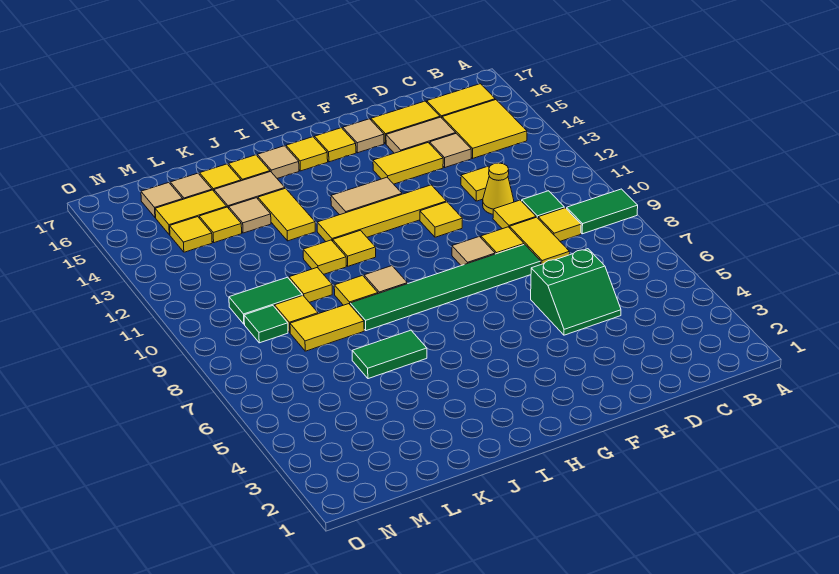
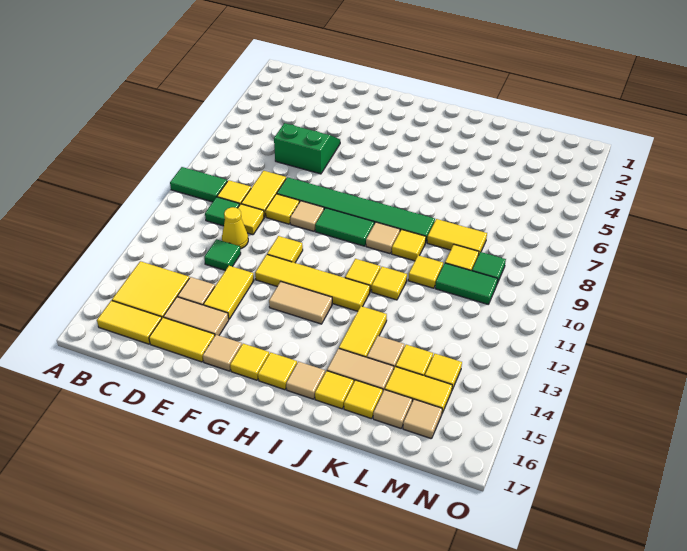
yellow tile D12 level 1 -> green tile D12 level 1
yellow tile E14:F14 level 1 -> yellow tile E13:E14 level 1
green tile J6:K6 level 1 -> green tile G9:H9 level 1

